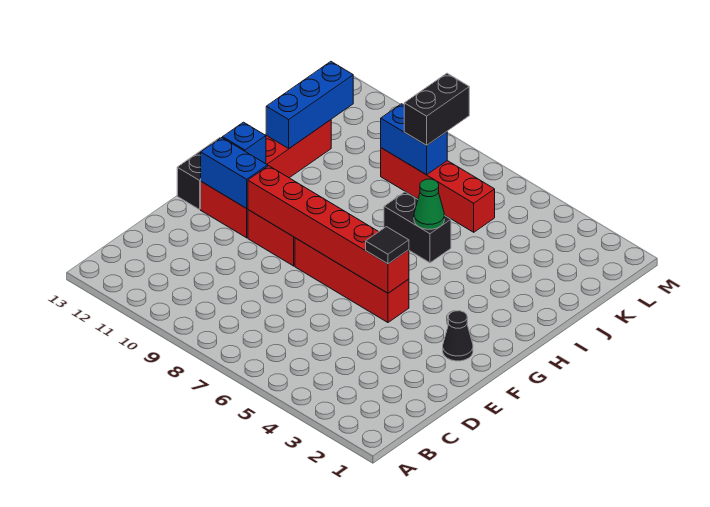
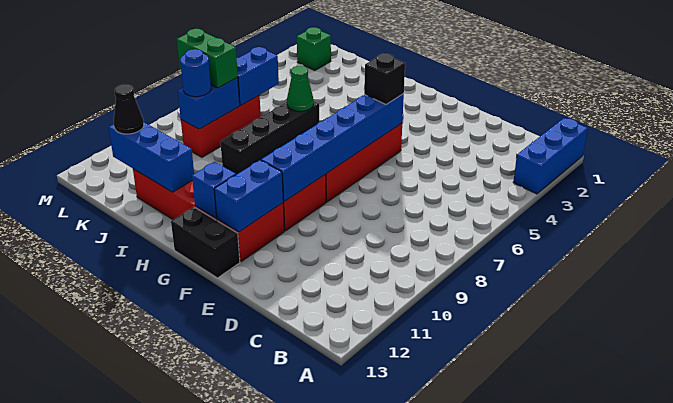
none -> blue brick A1:A3 level 1
black cone F2 level 1 -> black cone K12 level 3
red brick F5:F10 level 2 -> blue brick F5:F10 level 2
black tile F5 level 3 -> black brick F5 level 3
black brick I6:I7 level 1 -> black brick I6:I9 level 1
red brick K6:K9 level 1 -> red brick K7:K9 level 1
none -> blue brick K6:K7 level 2
black brick K8:L8 level 3 -> green brick K8:L8 level 3
none -> blue round brick K9 level 3
none -> green brick L2 level 1

